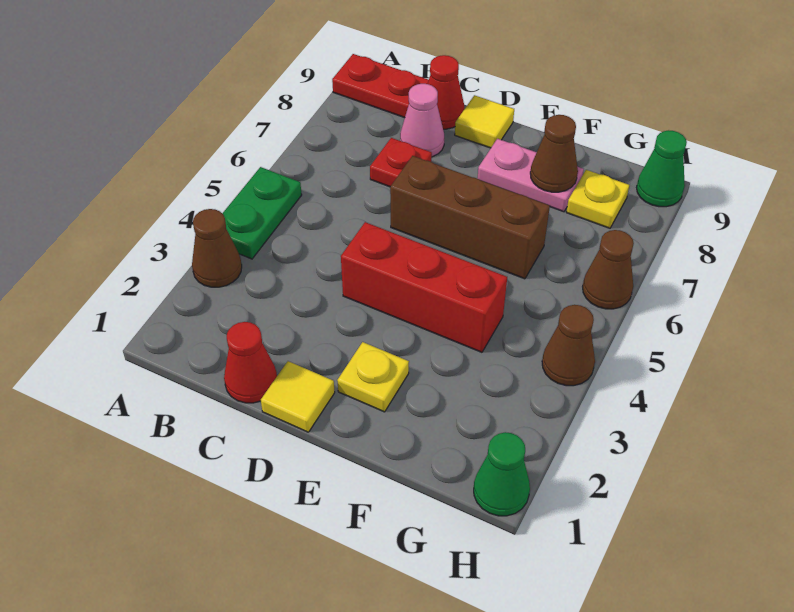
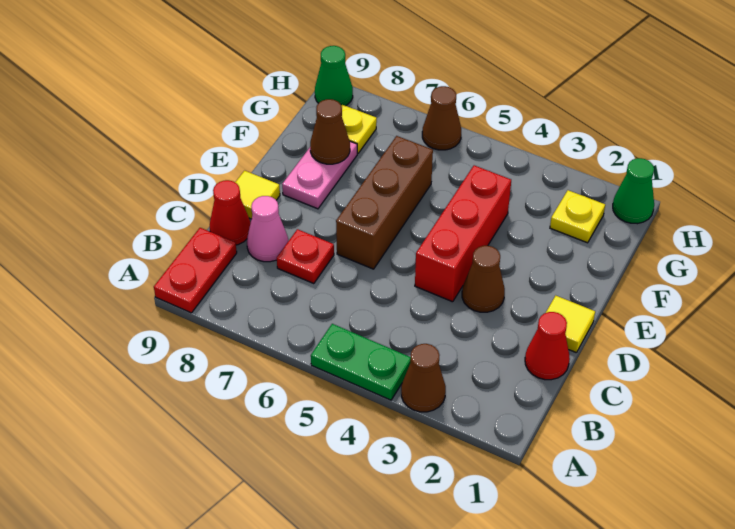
yellow plate E2 level 1 -> yellow plate G2 level 1
brown cone H4 level 1 -> brown cone D3 level 1

